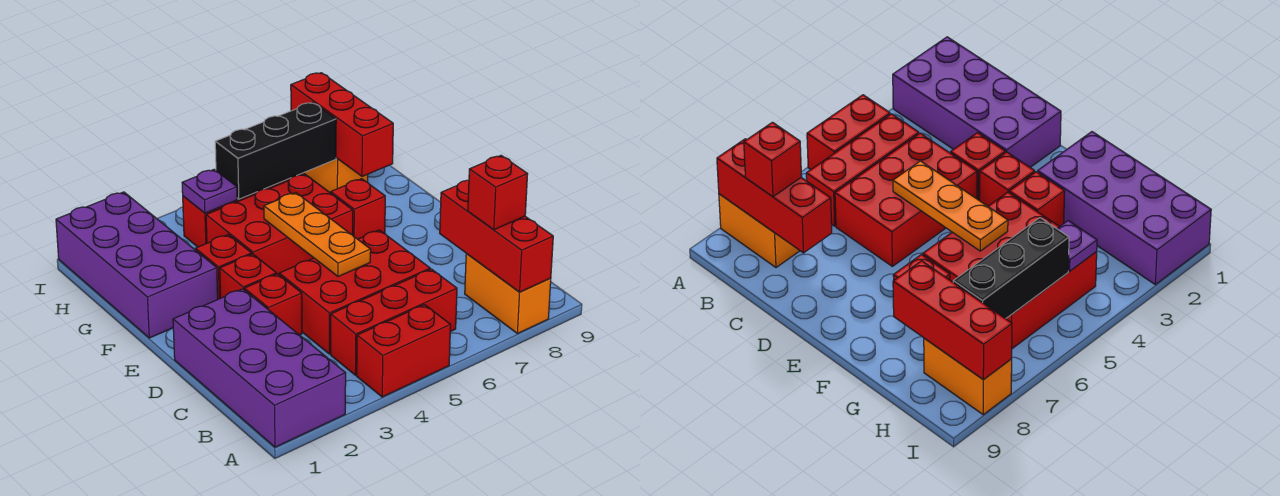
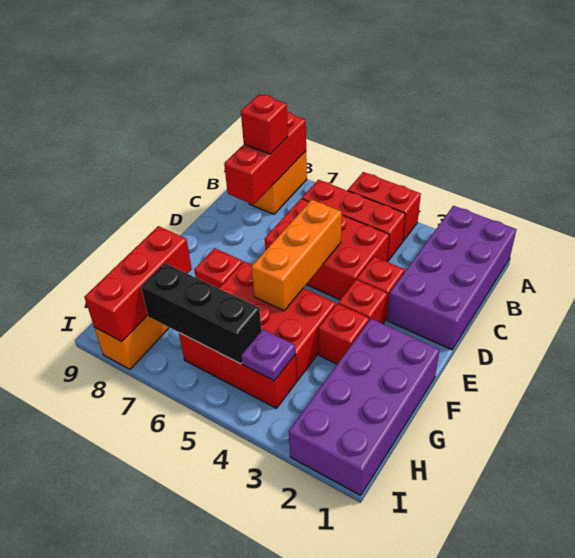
orange plate D5:F5 level 2 -> orange brick D5:F5 level 2

